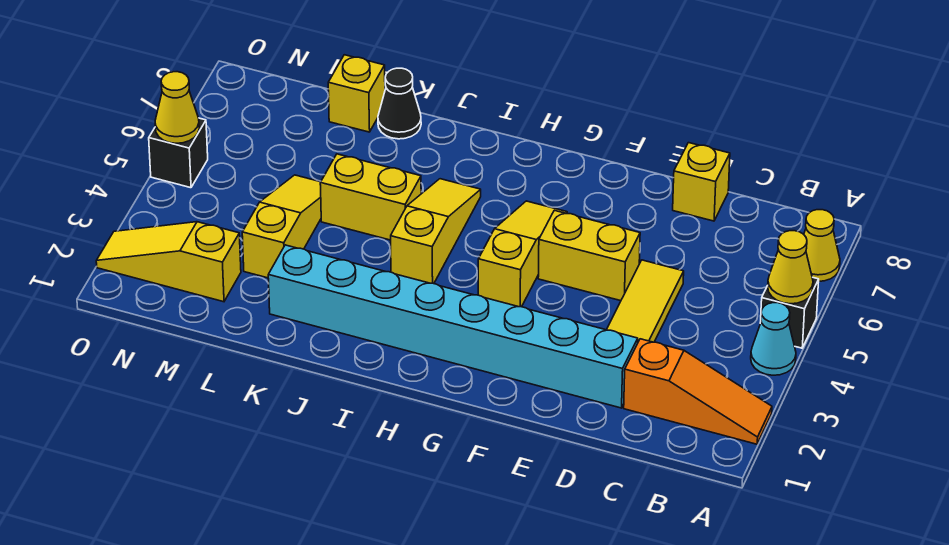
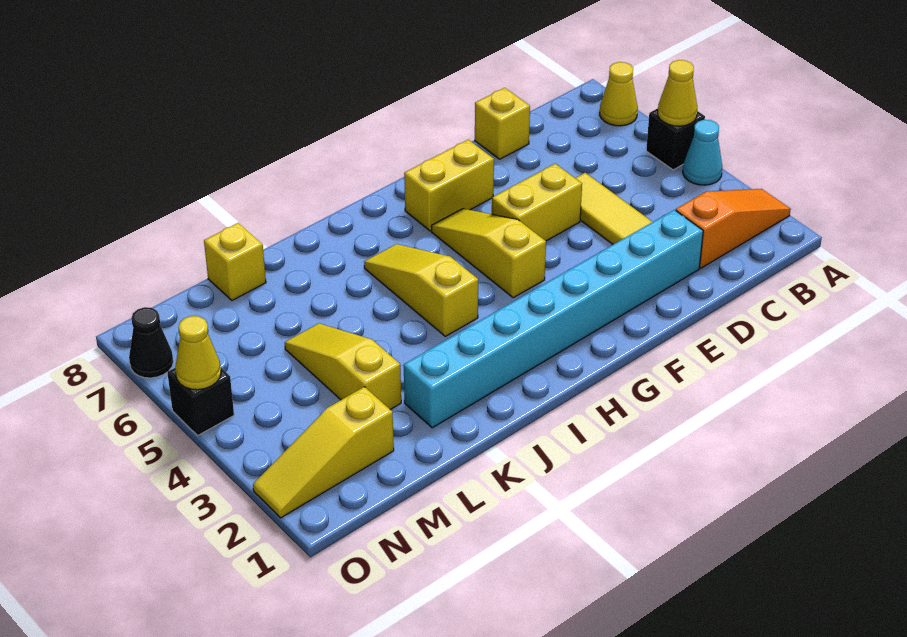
yellow brick J5:K5 level 1 -> yellow brick F7:G7 level 1
black cone K8 level 1 -> black cone O7 level 1

